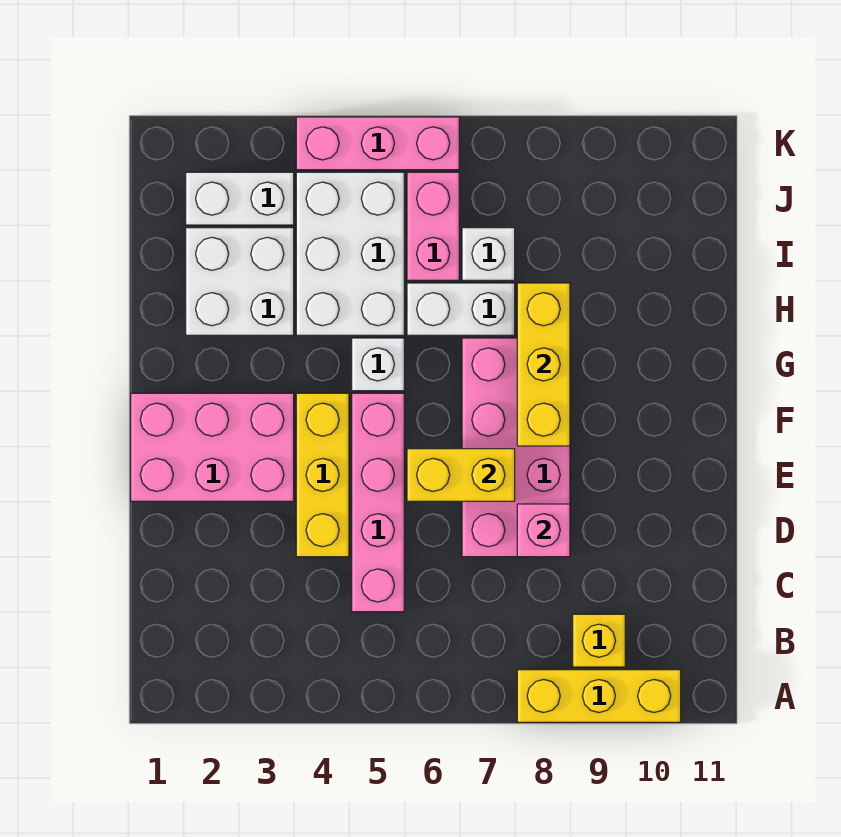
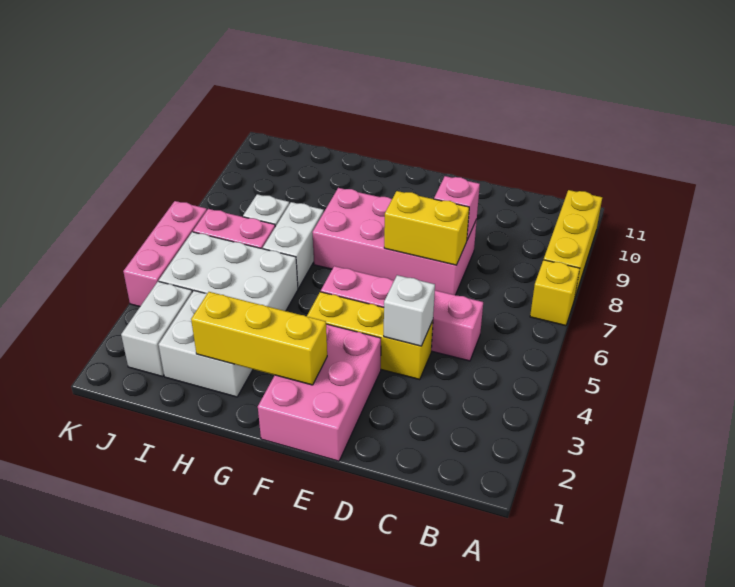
yellow brick B9 level 1 -> yellow brick A7 level 1
yellow brick E6:E7 level 2 -> yellow brick D7:E7 level 2
yellow brick F8:H8 level 2 -> yellow brick F2:H2 level 2
white brick G5 level 1 -> white brick D4 level 2

